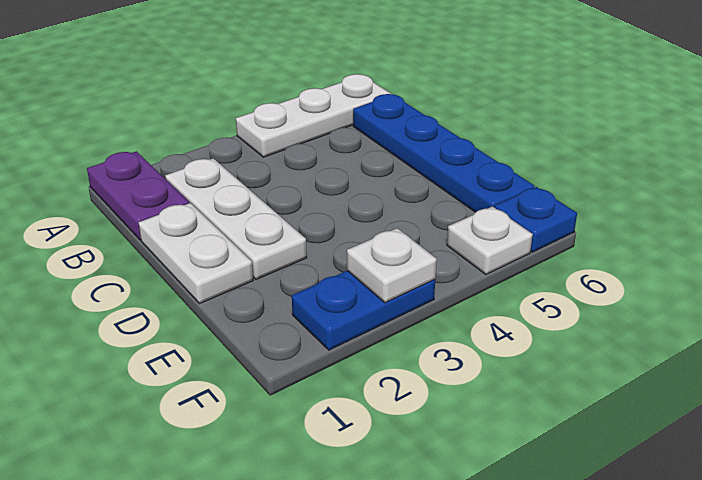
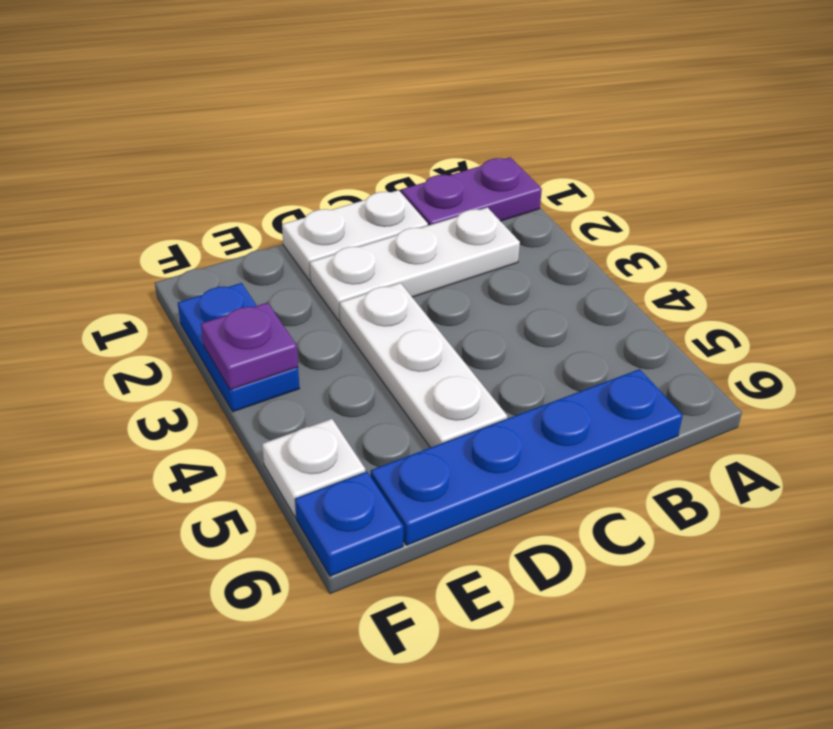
white plate A4:A6 level 1 -> white plate D3:D5 level 1
white plate F3 level 2 -> purple plate F3 level 2

